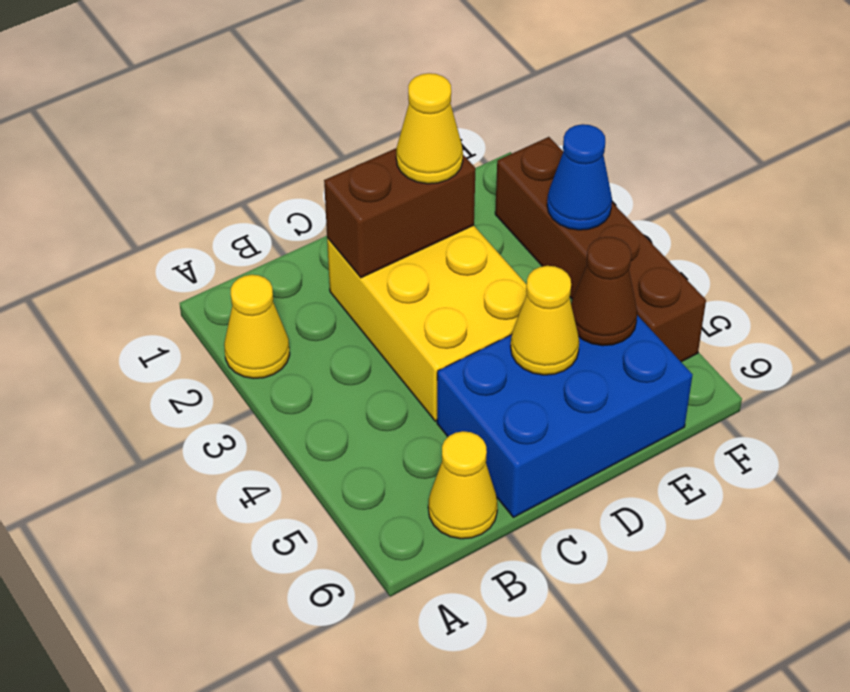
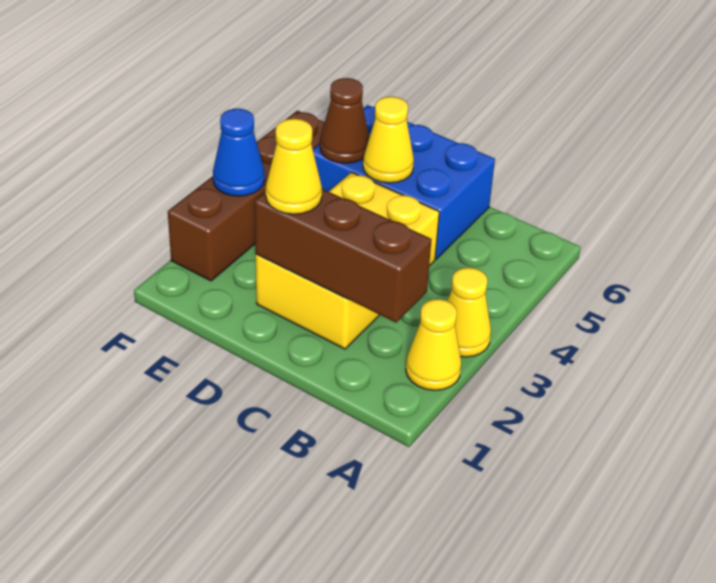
yellow cone B6 level 1 -> yellow cone A3 level 1
brown brick C2:D2 level 2 -> brown brick B2:D2 level 2

